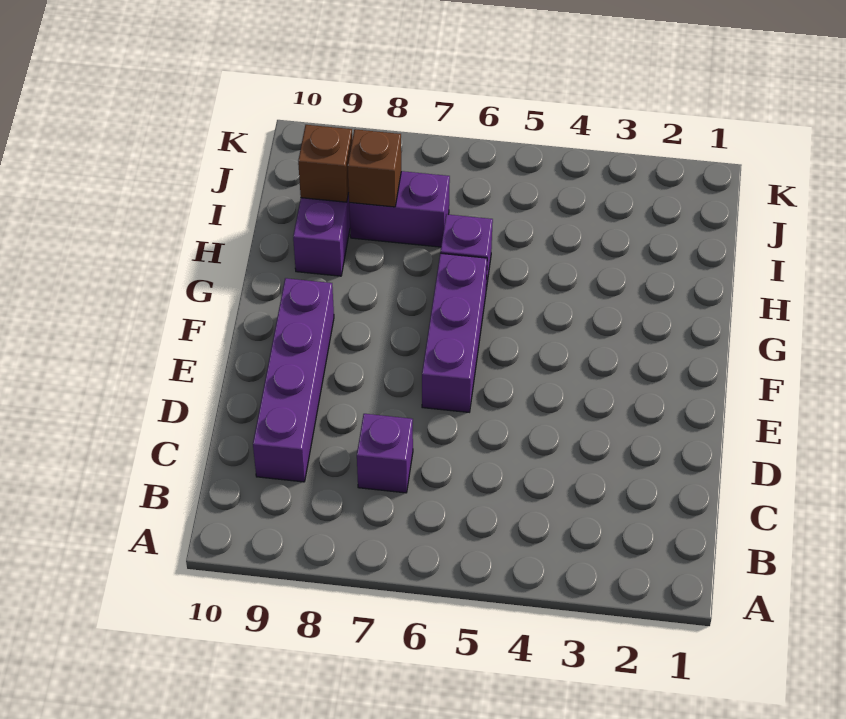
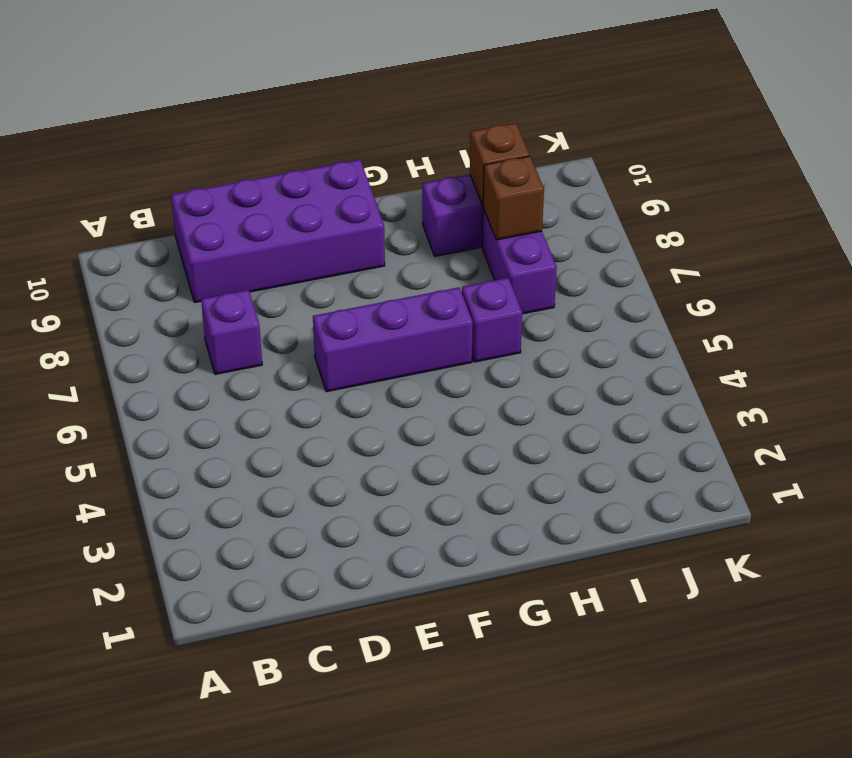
purple brick C9:F9 level 1 -> purple brick C9:F10 level 1

